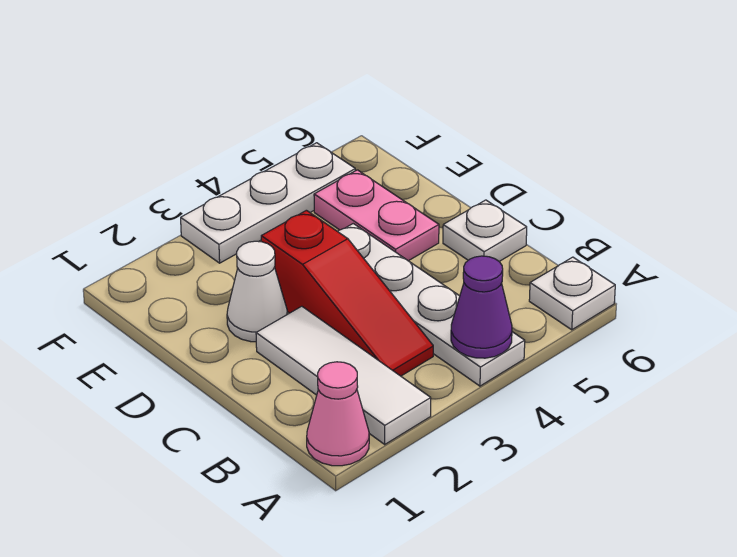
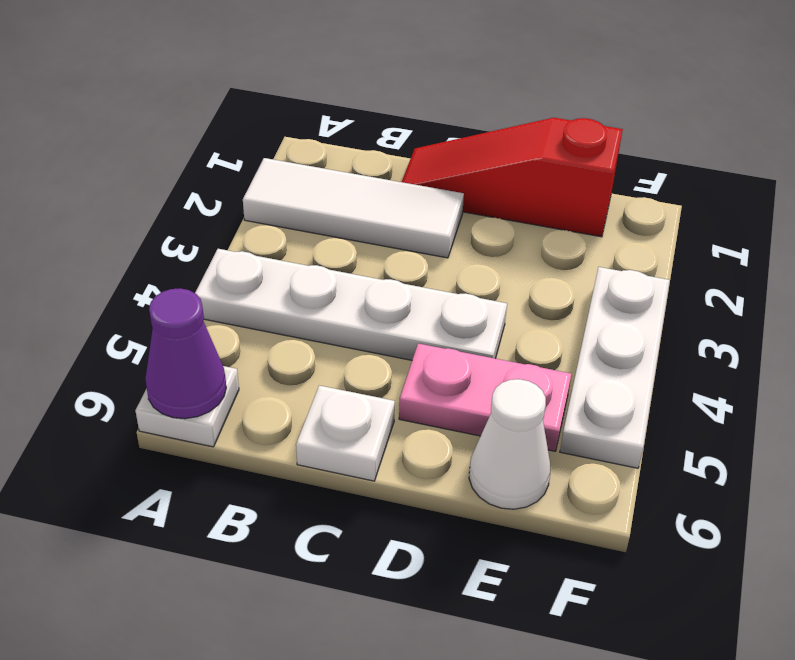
pink cone A1 level 1 -> none
purple cone A4 level 2 -> purple cone A6 level 2
red slope B3:D3 level 1 top D -> red slope C1:E1 level 1 top E
white cone D2 level 1 -> white cone E6 level 1

